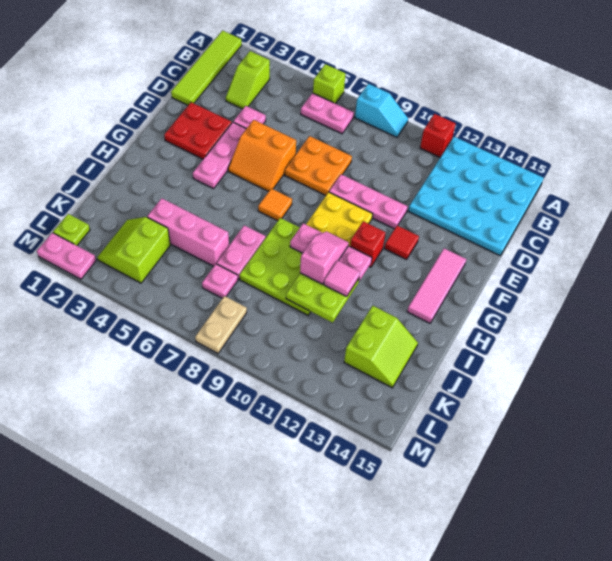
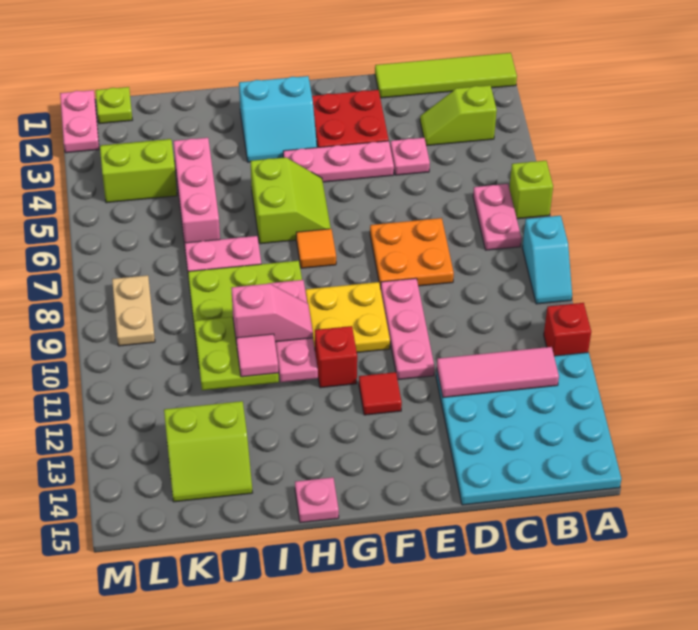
orange slope E5:F6 level 1 top E -> none
pink tile F14:H14 level 1 -> pink tile B12:D12 level 2
none -> cyan slope G2:H3 level 1 top 2
none -> lime slope G5:H6 level 1 top H
pink plate K7 level 1 -> pink plate H15 level 1
tan plate L8:M8 level 1 -> tan plate L8:L9 level 1

